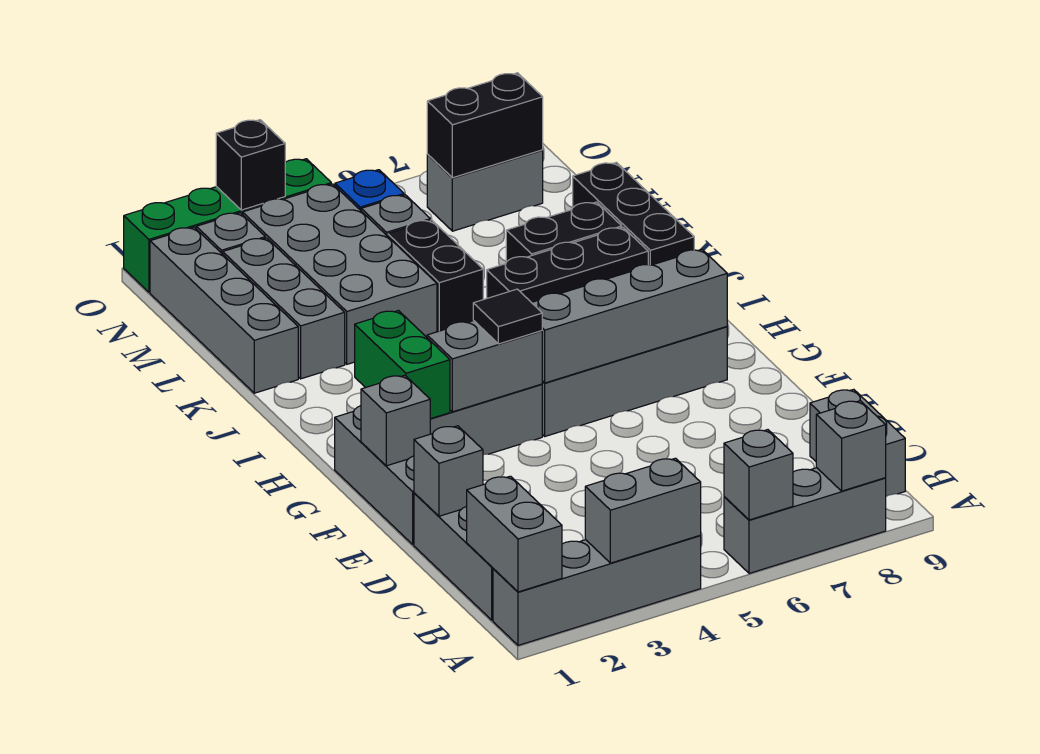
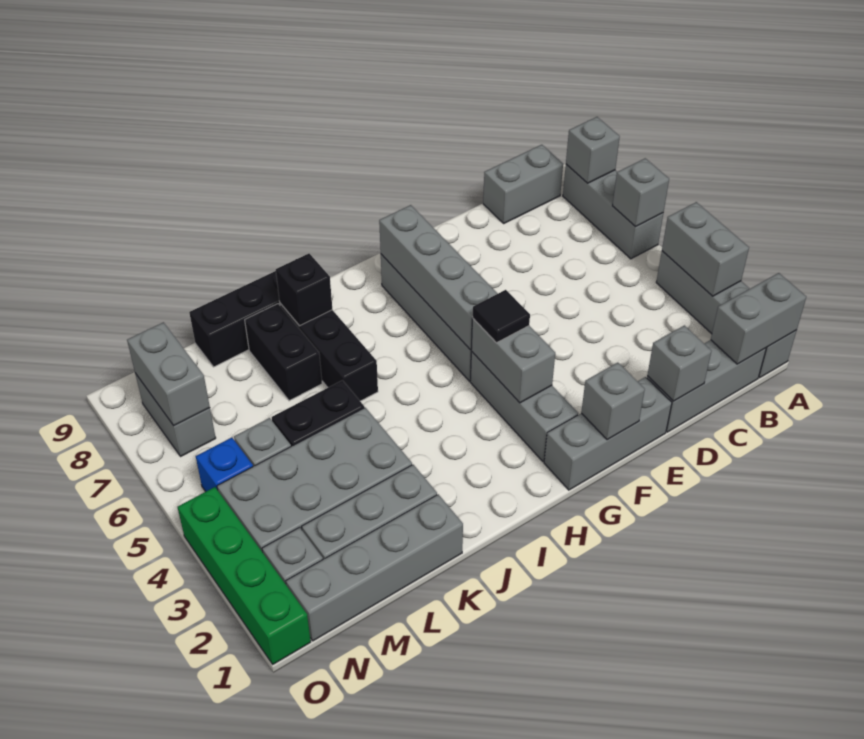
green brick G2:H2 level 2 -> none
black brick N7:N8 level 2 -> grey brick N7:N8 level 2
black brick O3 level 2 -> black brick J8 level 2

